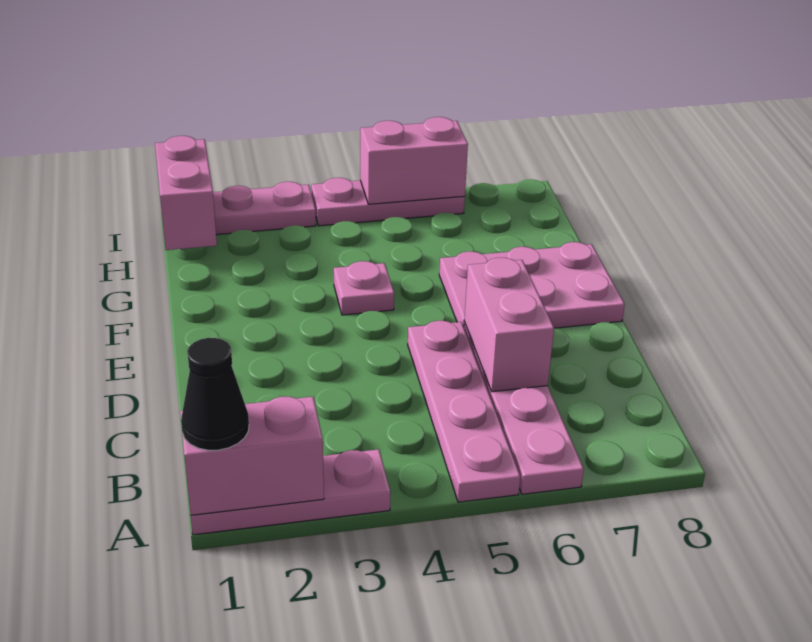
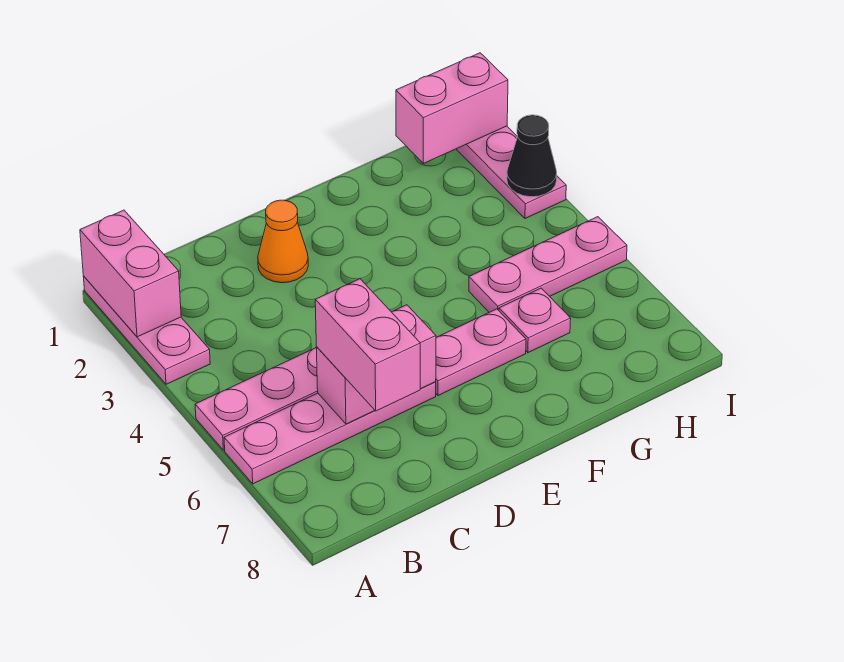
black cone A1 level 3 -> black cone I3 level 2
none -> orange cone D2 level 1
pink plate E6:F8 level 1 -> pink plate E6:F6 level 1
pink plate F4 level 1 -> pink plate G6 level 1
pink plate I4:I6 level 1 -> pink plate G5:I5 level 1
pink brick I5:I6 level 2 -> pink brick C6:C7 level 3

